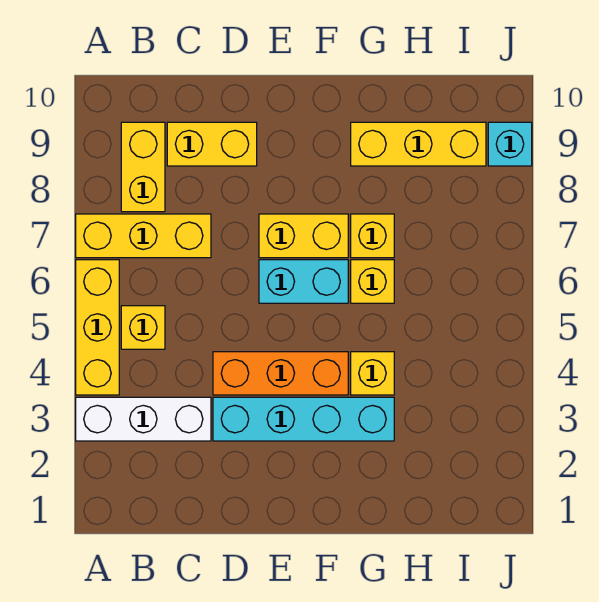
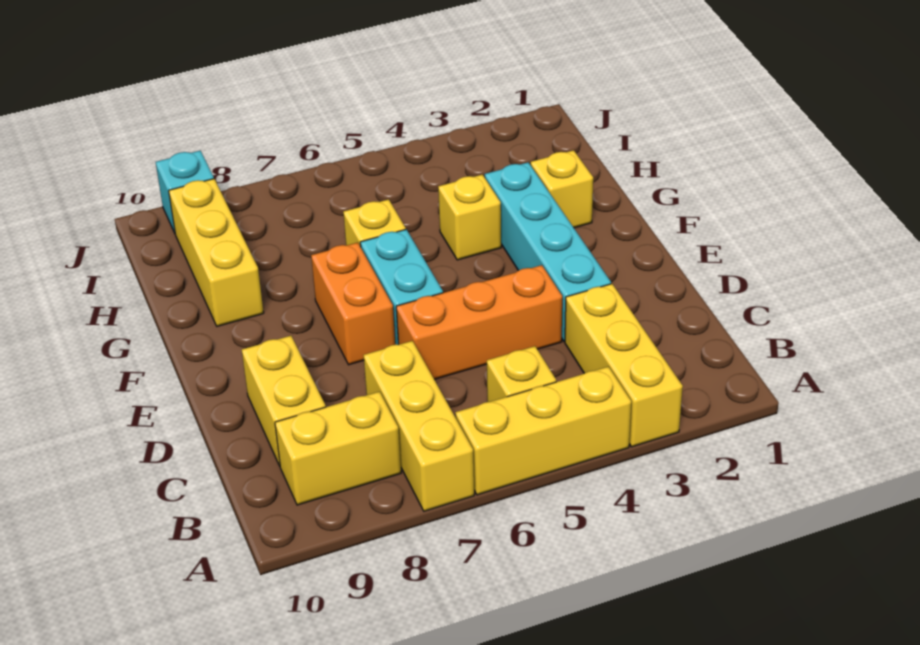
white brick A3:C3 level 1 -> yellow brick A3:C3 level 1
orange brick D4:F4 level 1 -> orange brick D4:D6 level 1
yellow brick E7:F7 level 1 -> orange brick E7:F7 level 1
yellow brick G7 level 1 -> yellow brick G2 level 1

